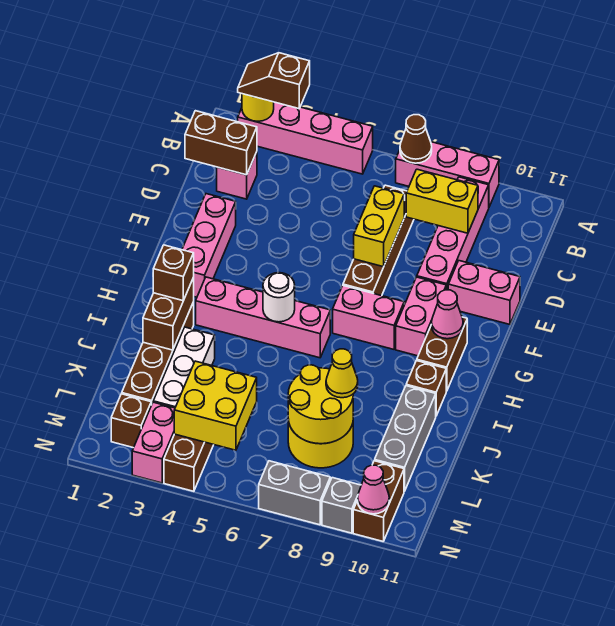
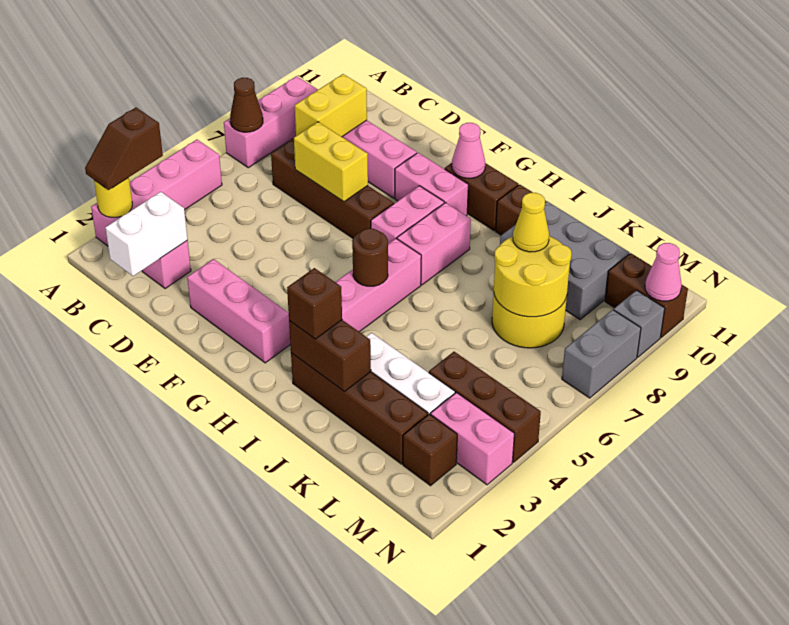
brown brick C1:C2 level 2 -> white brick C1:C2 level 2
pink brick E10:E11 level 1 -> pink brick H7:H8 level 1
white round brick H5 level 2 -> brown round brick H5 level 2
grey brick J10:L10 level 1 -> grey brick J9:L10 level 1
yellow brick L4:M5 level 2 -> none

